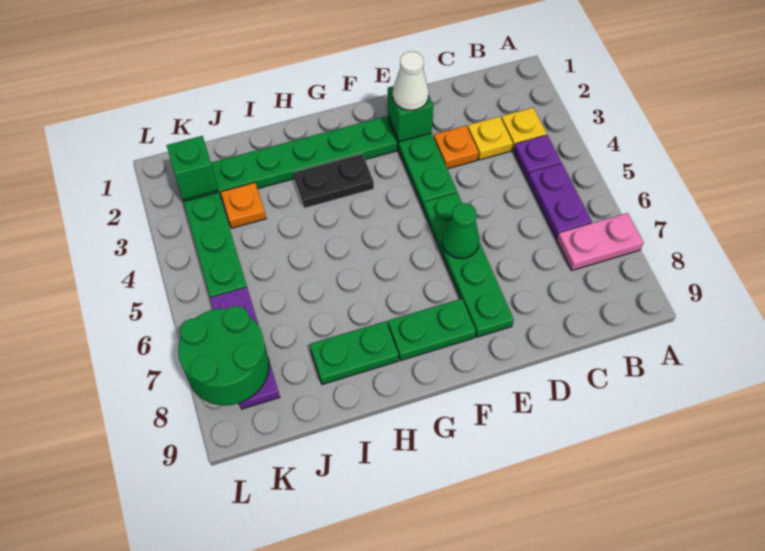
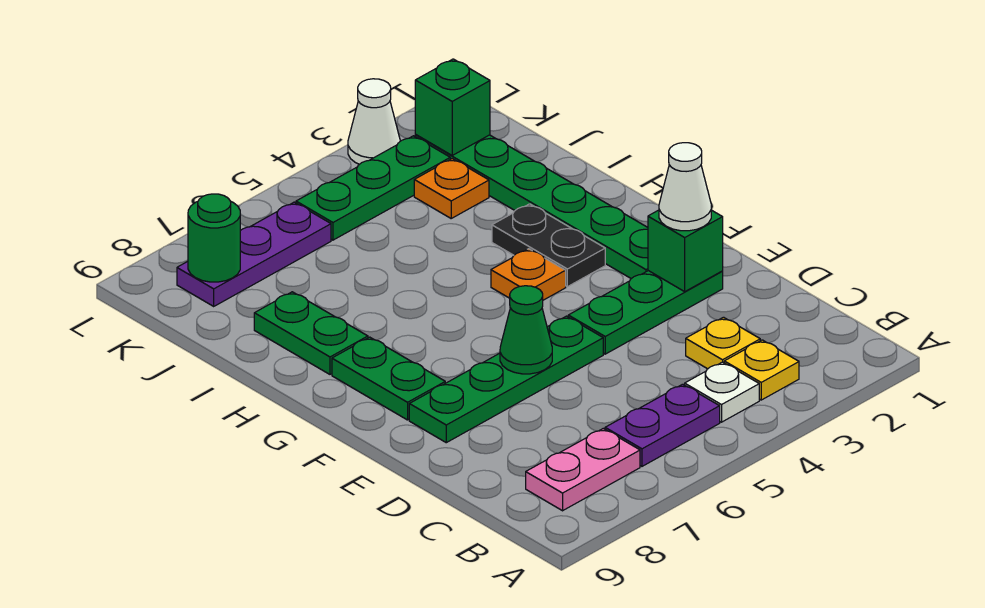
pink plate A7:B7 level 1 -> pink plate B7:B8 level 1
purple plate B4 level 1 -> white plate B4 level 1
orange plate D3 level 1 -> orange plate G4 level 1
green round brick K7:L8 level 2 -> green round brick K8 level 2
none -> white cone L3 level 1

